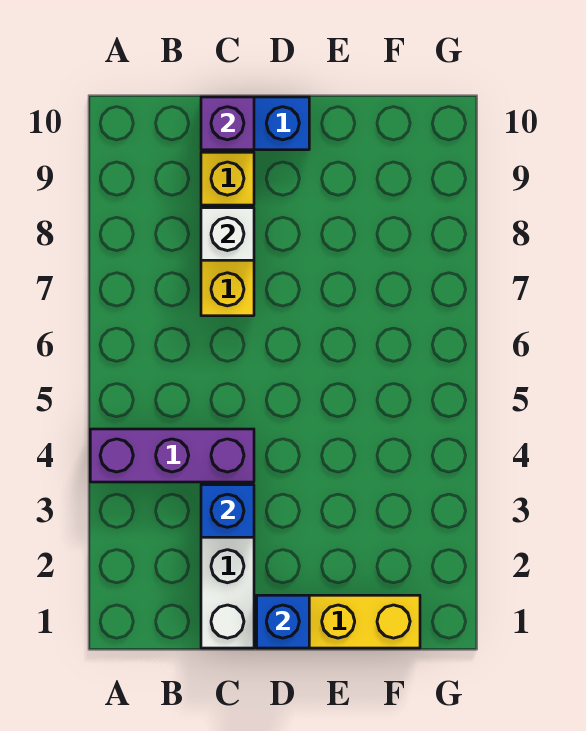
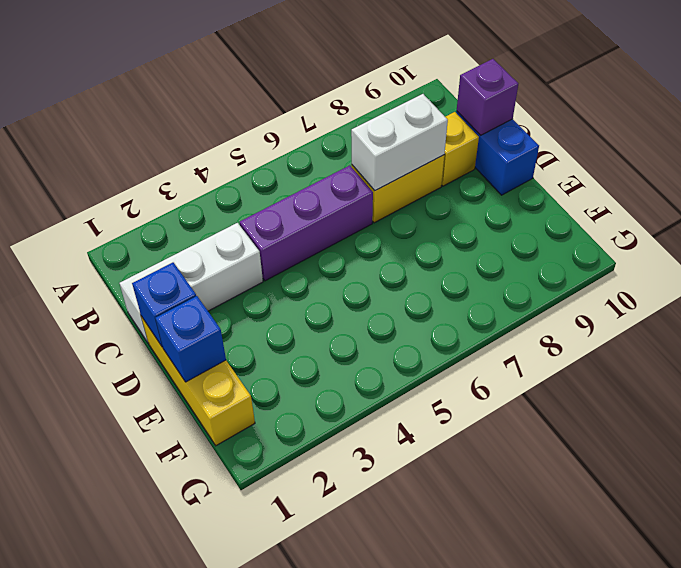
purple brick A4:C4 level 1 -> purple brick C4:C6 level 1
blue brick C3 level 2 -> blue brick E1 level 2
white brick C8 level 2 -> white brick C7:C8 level 2

